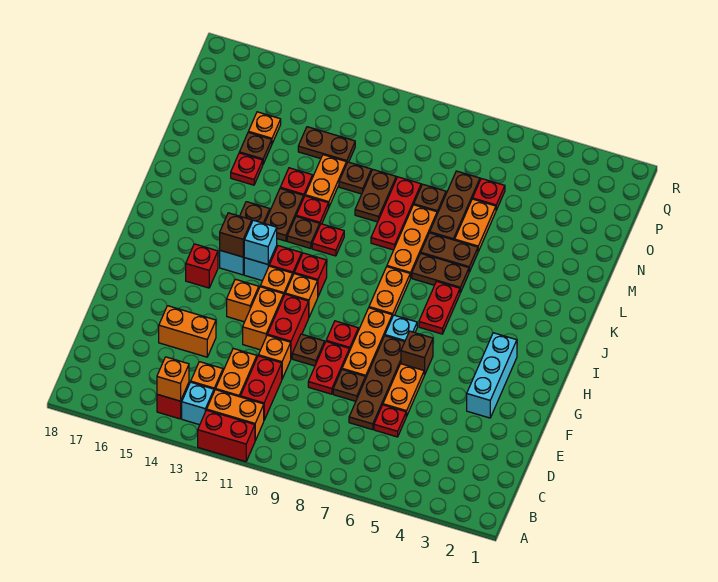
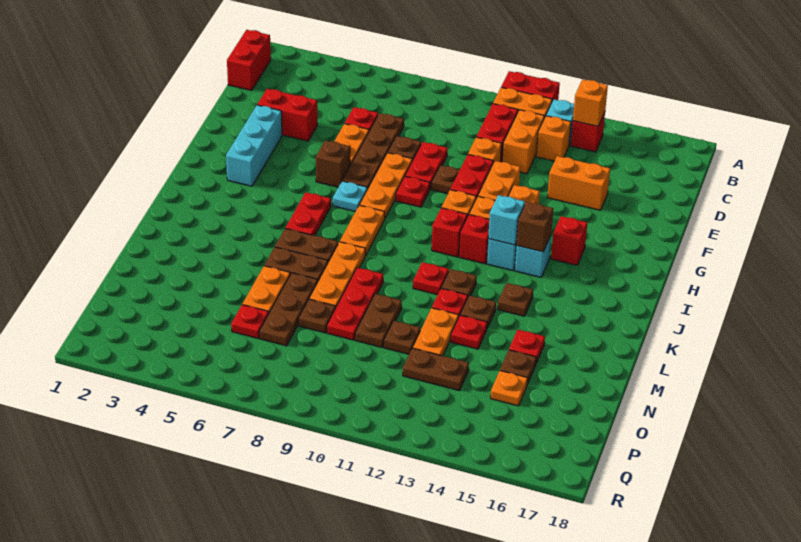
none -> red brick B1:C1 level 1
none -> red brick E3:E4 level 1
brown plate K13:L13 level 1 -> brown plate L13 level 1

